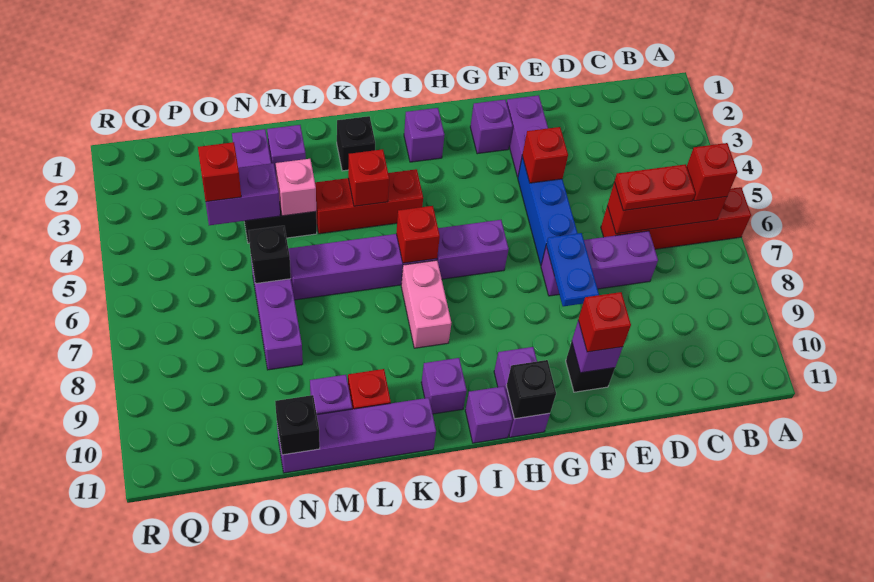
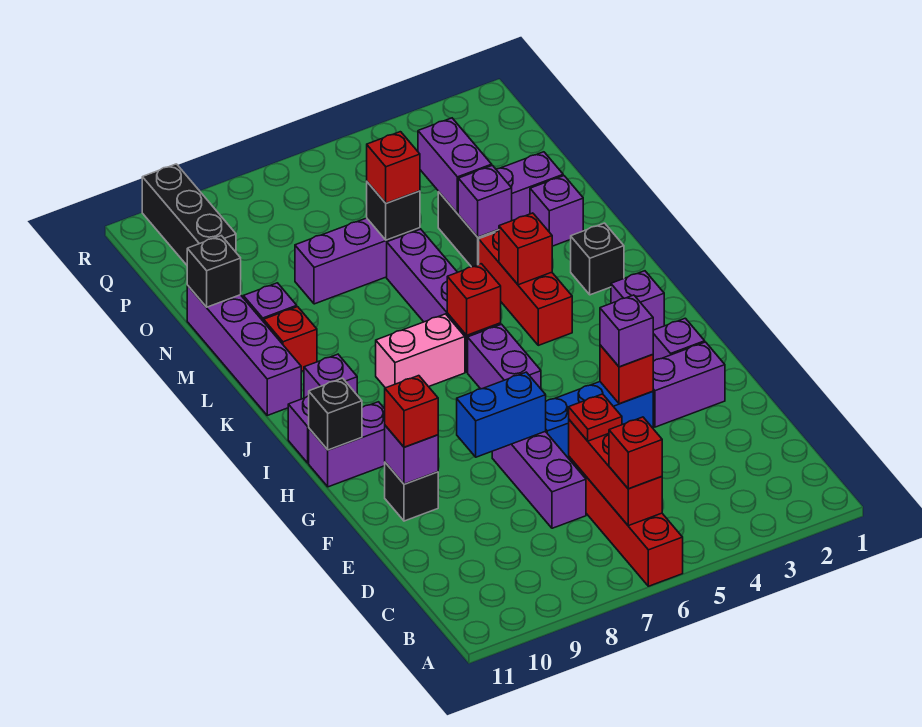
red plate C6:D6 level 3 -> red plate D6 level 3
none -> purple brick F4 level 3
blue plate F7:F8 level 2 -> blue brick F7:F8 level 2
pink brick M4 level 2 -> purple brick M4 level 2
red brick O4 level 3 -> red brick N6 level 3
none -> black brick P10:R10 level 1

